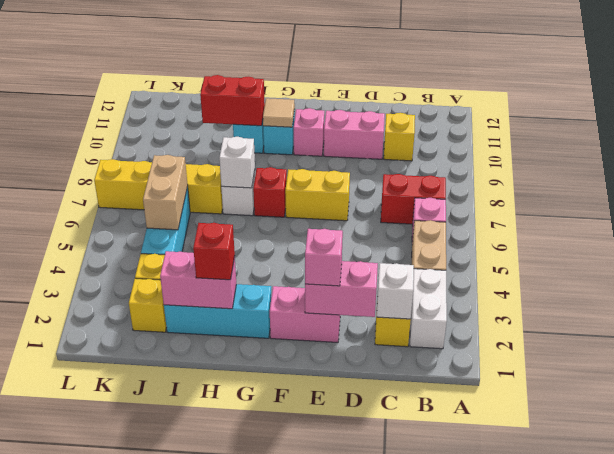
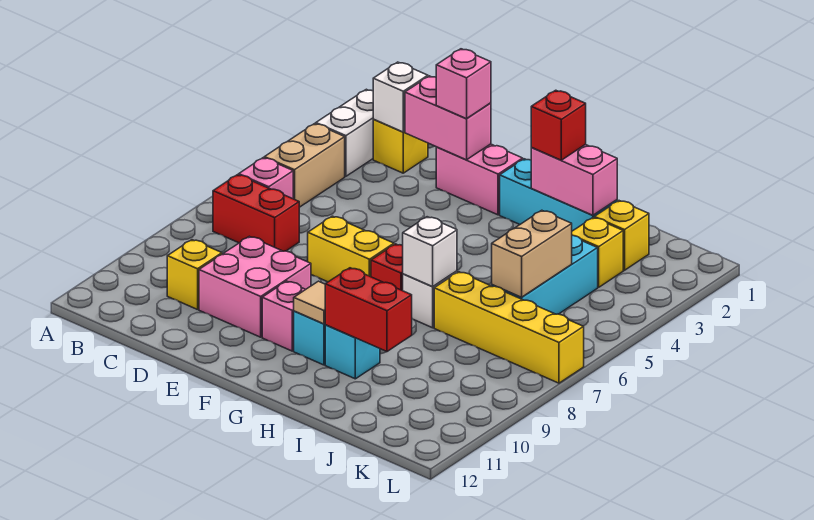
pink brick D10:E10 level 1 -> pink brick D9:E10 level 1

